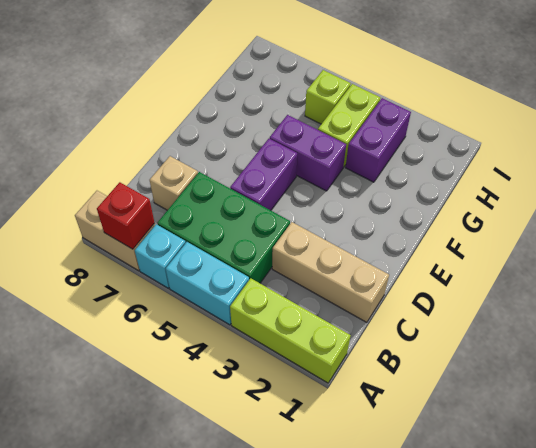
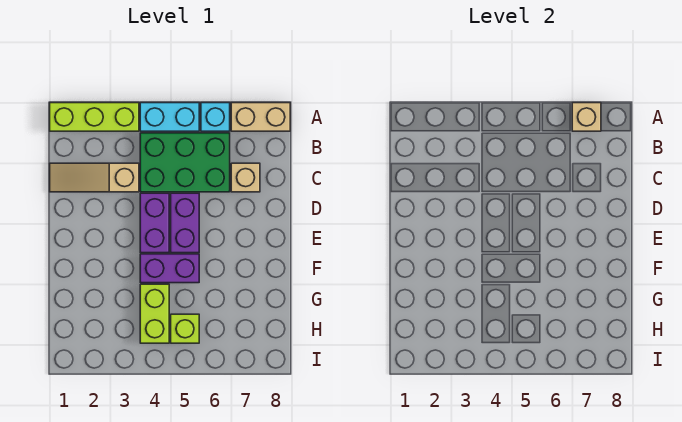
red brick A7 level 2 -> tan brick A7 level 2
tan brick C1:C3 level 1 -> tan slope C1:C3 level 1 top 3
purple brick G3:H3 level 1 -> purple brick D4:E4 level 1

